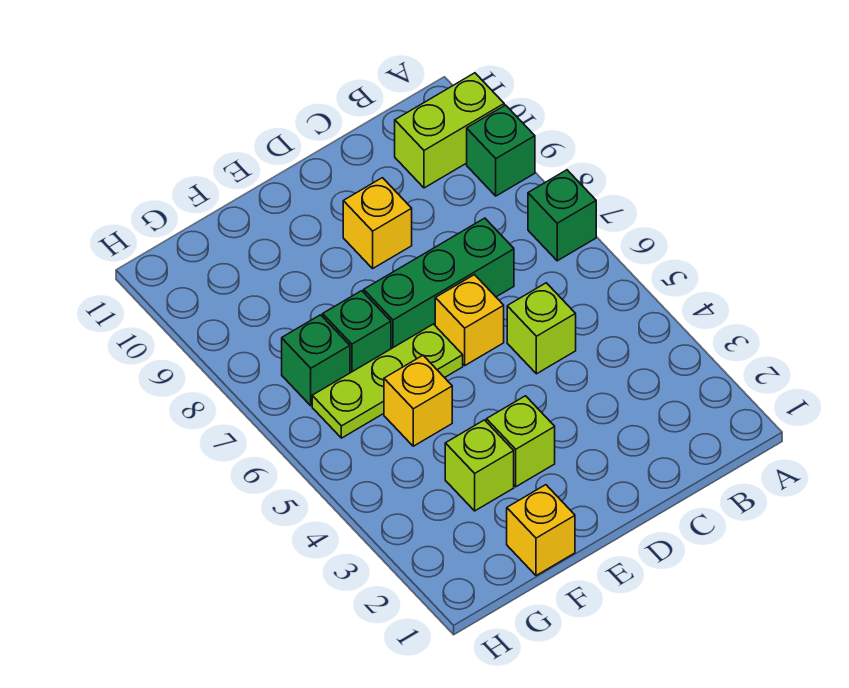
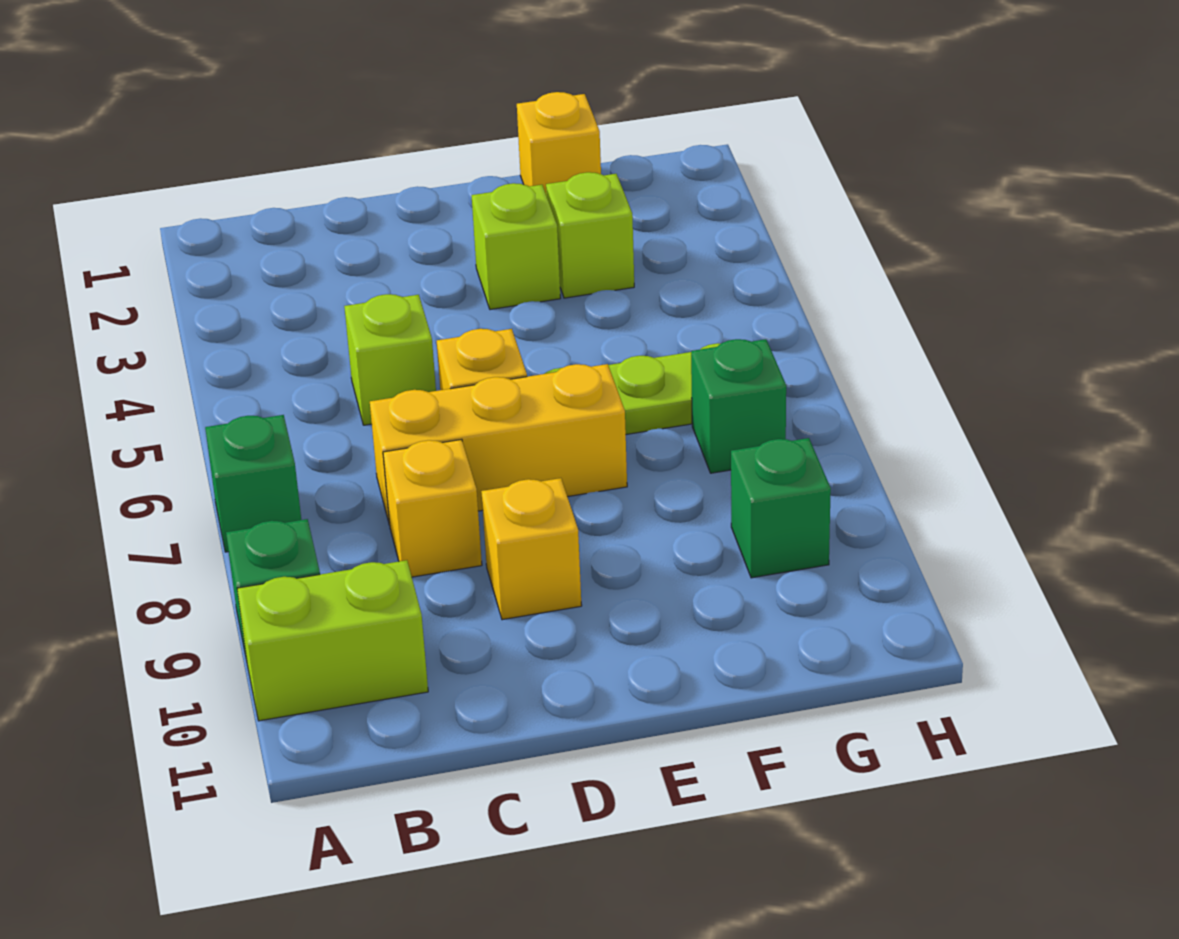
green brick C7:E7 level 1 -> yellow brick C7:E7 level 1
yellow brick F5 level 1 -> yellow brick C8 level 1
green brick F7 level 1 -> green brick G9 level 1

